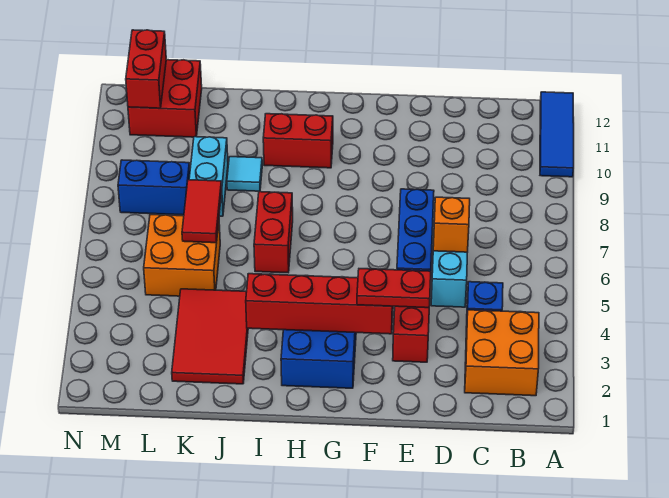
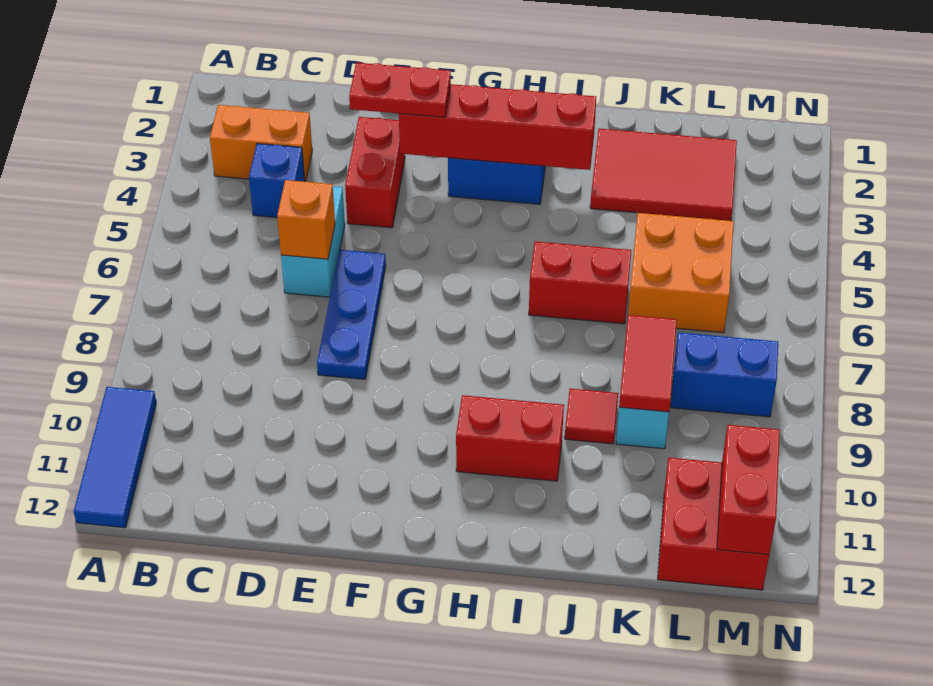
orange brick B2:C3 level 1 -> orange brick B3:C3 level 1
red brick I6:I7 level 1 -> red brick I6:J6 level 1
red tile J2:K4 level 1 -> red tile J2:L3 level 1
cyan tile J9 level 1 -> red tile J9 level 1
red tile K6:K7 level 2 -> red tile K8:K9 level 2

